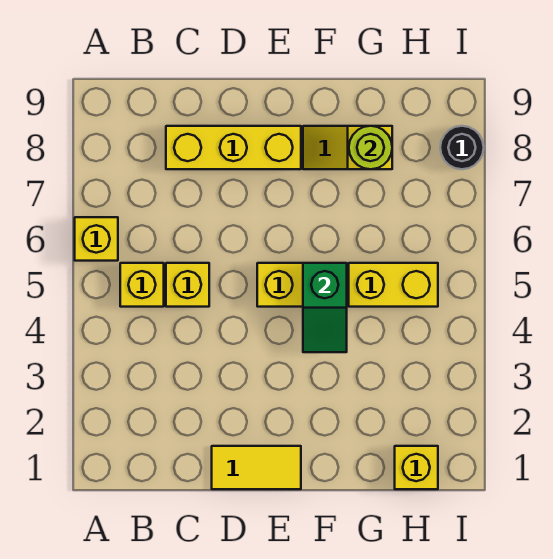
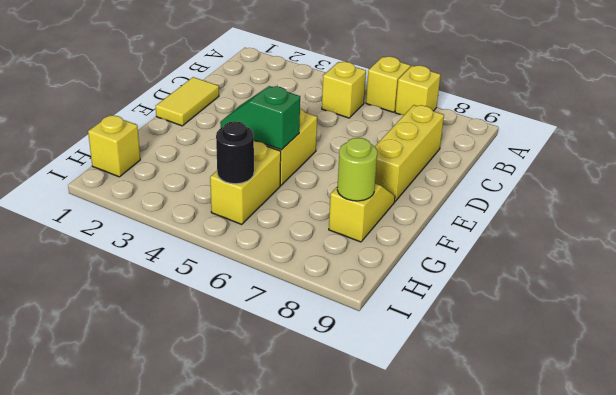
yellow brick C5 level 1 -> yellow brick A7 level 1
black round brick I8 level 1 -> black round brick H5 level 2

